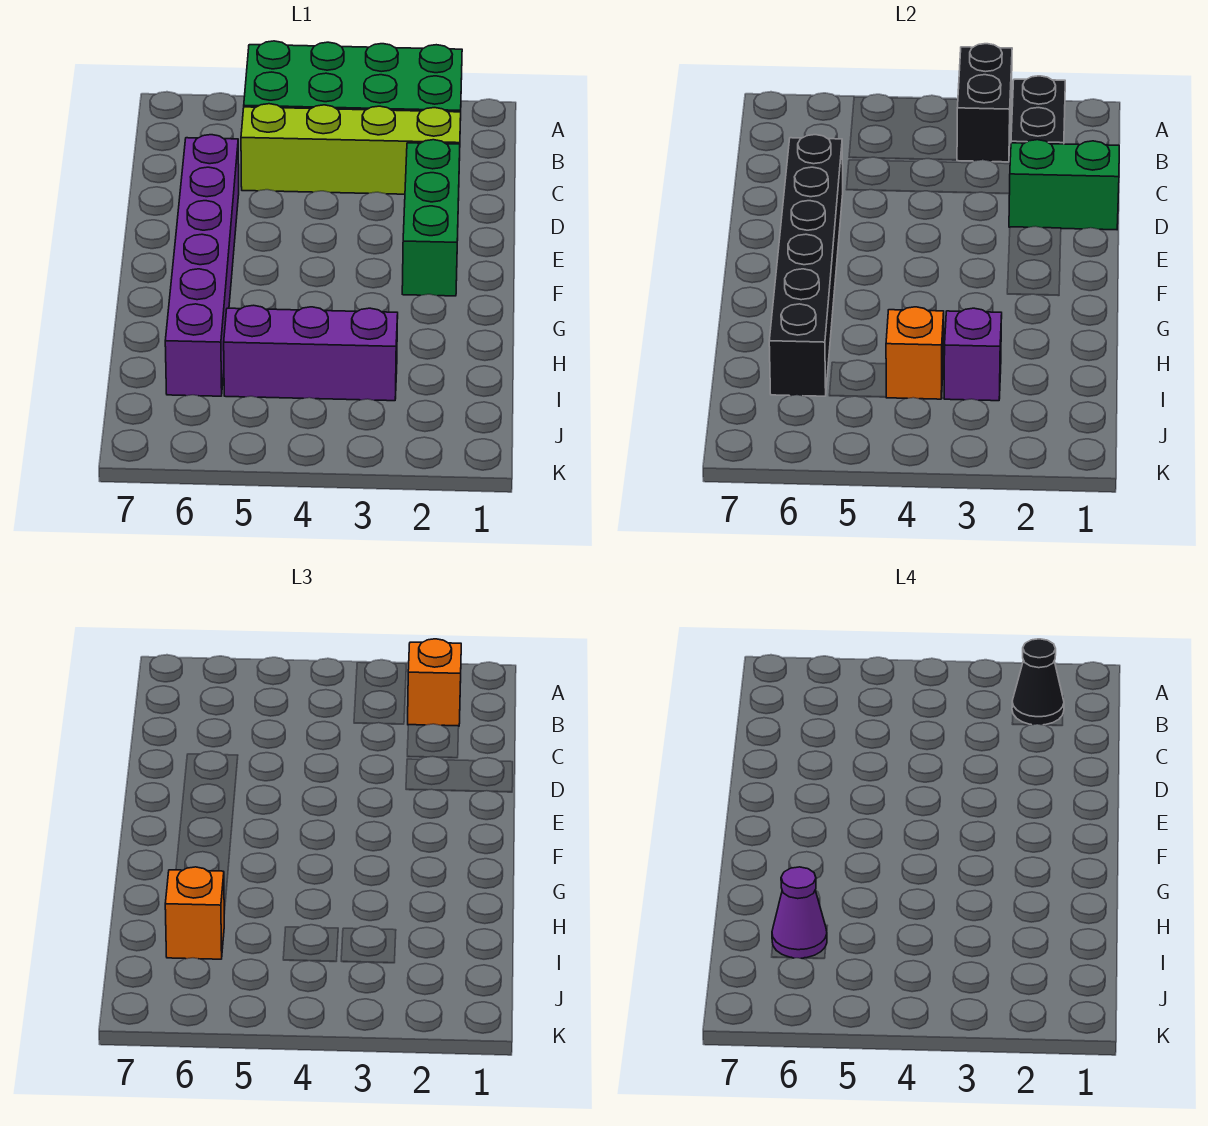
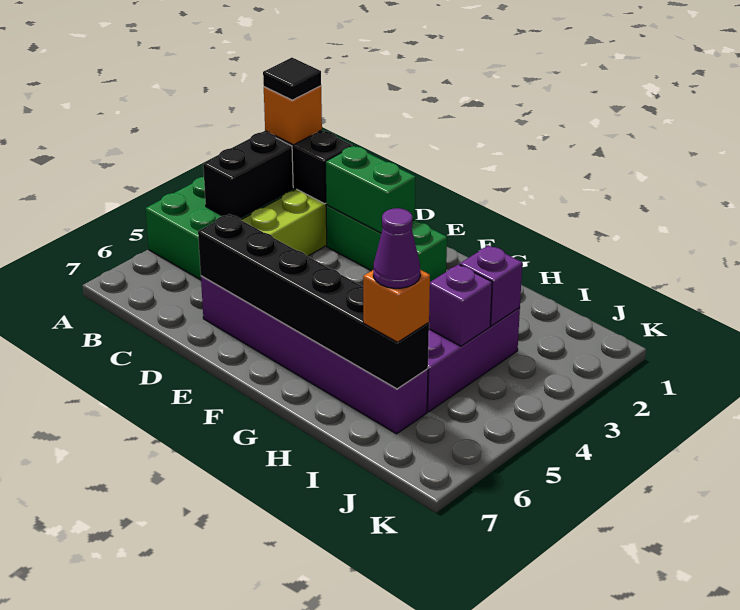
black brick A3:B3 level 2 -> black brick B3:B4 level 2
black cone B2 level 4 -> black tile B2 level 4
green brick D1:D2 level 2 -> green brick D2:E2 level 2
orange brick I4 level 2 -> purple brick I4 level 2

